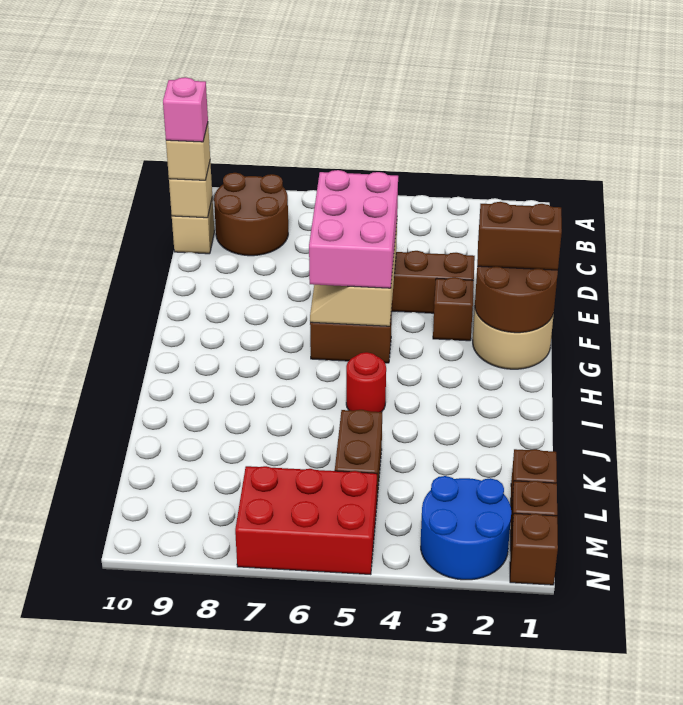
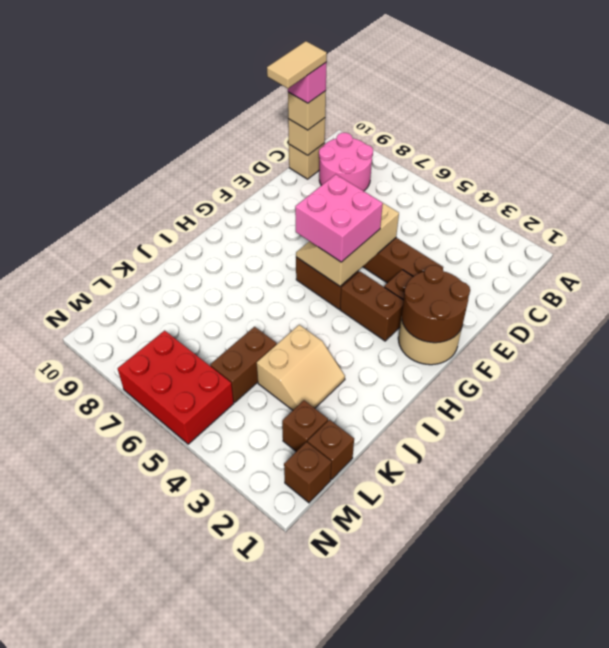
brown round brick B8:C9 level 1 -> pink round brick B8:C9 level 1
none -> tan tile C10:D10 level 5
pink brick E5:G6 level 3 -> pink brick F5:G6 level 3
brown brick F1:F2 level 3 -> brown brick G3:G4 level 1
red round brick I5 level 1 -> none
none -> tan slope J3:K4 level 1 top 4
blue round brick M2:N3 level 1 -> none
brown brick N1 level 1 -> brown brick L2 level 1

